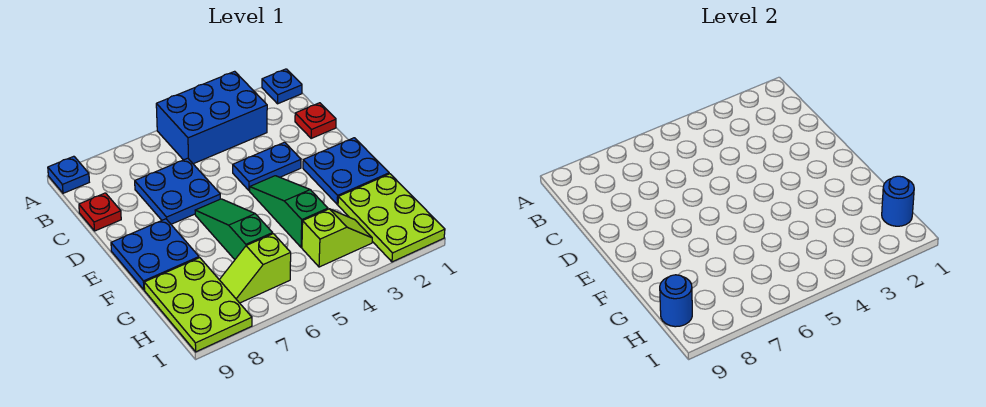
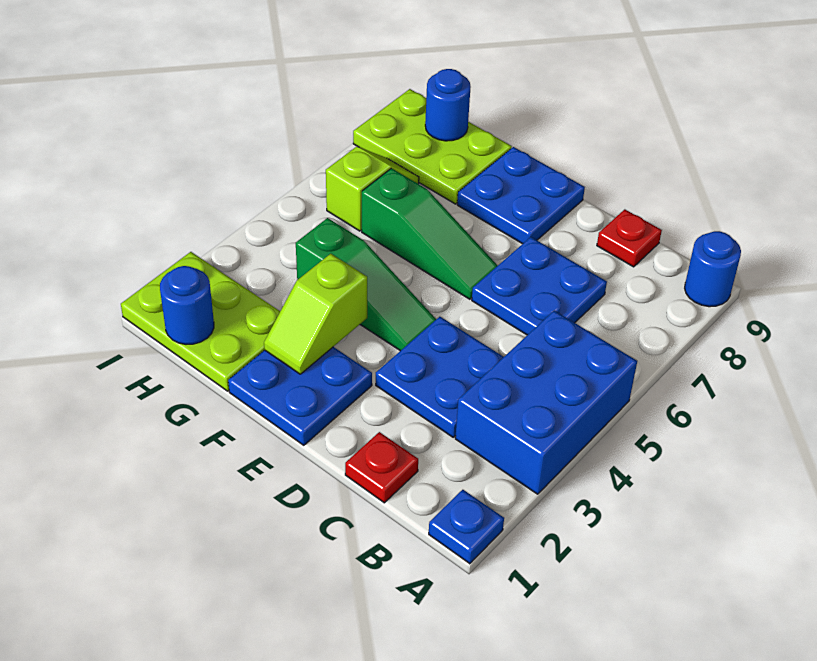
blue plate A9 level 1 -> blue round brick A9 level 1
blue plate D3:D4 level 1 -> blue plate C3:D4 level 1
lime slope H3:H4 level 1 top 4 -> lime slope F2:F3 level 2 top 3

